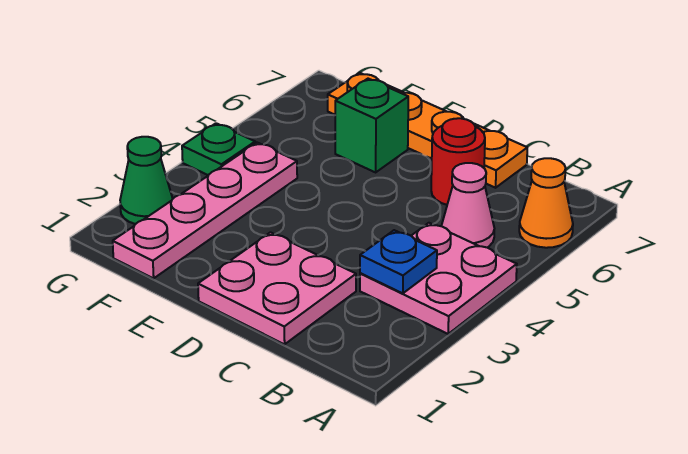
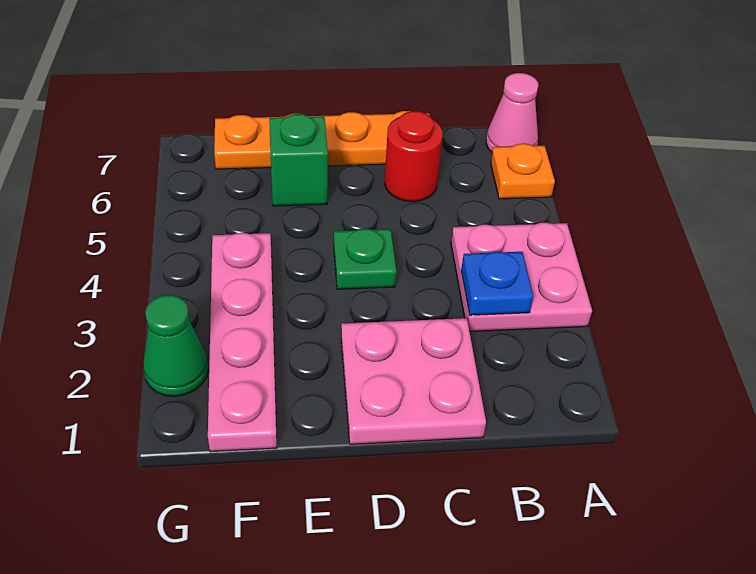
orange cone A6 level 1 -> orange plate A6 level 1
pink cone B5 level 1 -> pink cone A7 level 1
green plate G4 level 1 -> green plate D4 level 1

